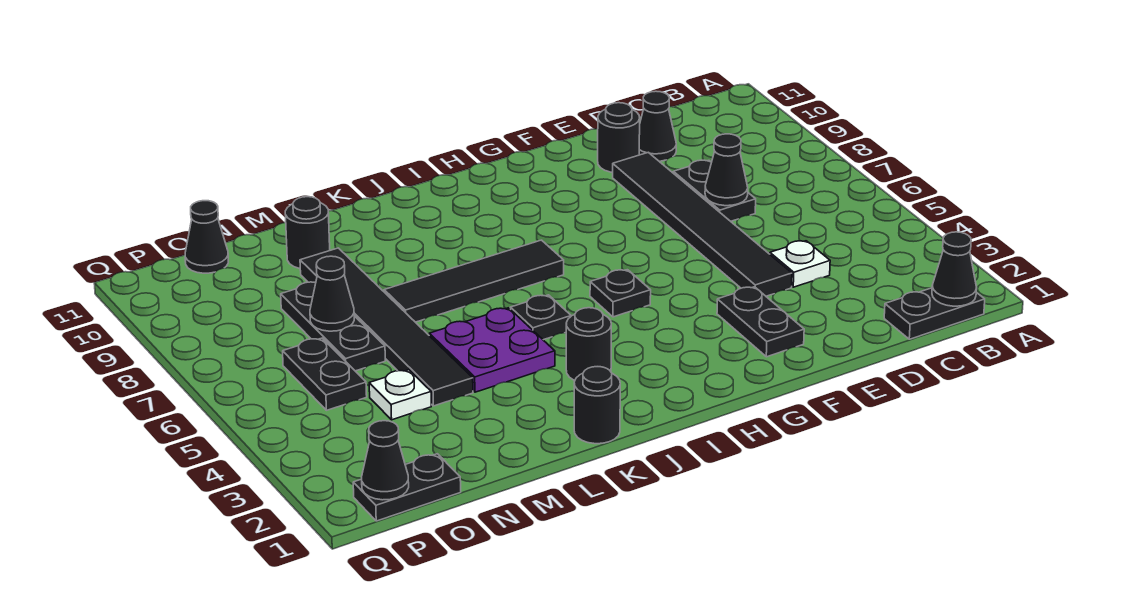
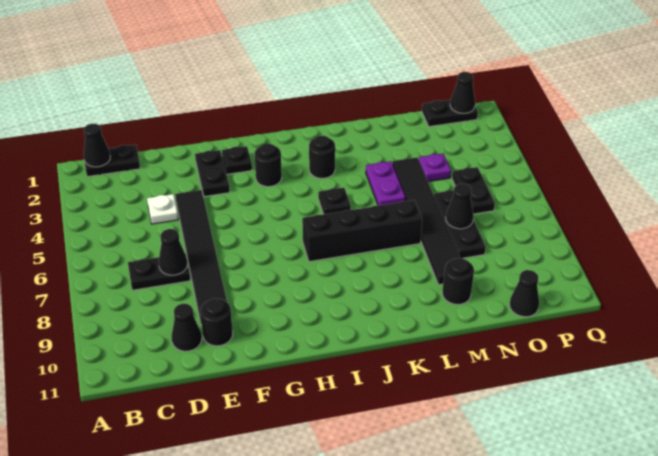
black plate D7:D8 level 1 -> black plate C7:D7 level 1
black plate H5 level 1 -> black plate G2 level 1
black tile I7:L7 level 1 -> black brick I7:L7 level 1
black round brick K1 level 1 -> black round brick H3 level 1
purple plate K4:L5 level 1 -> purple plate L4:L5 level 1
white plate N4 level 1 -> purple plate N4 level 1

